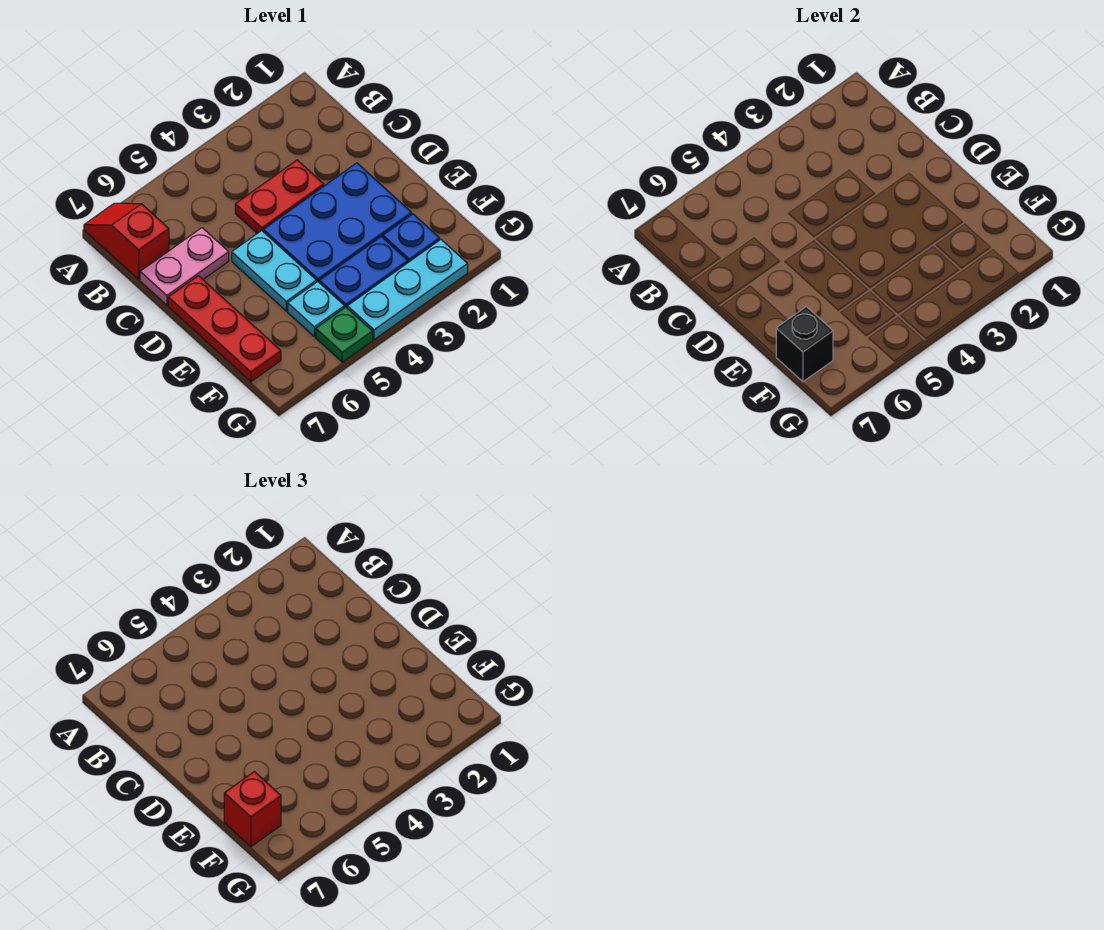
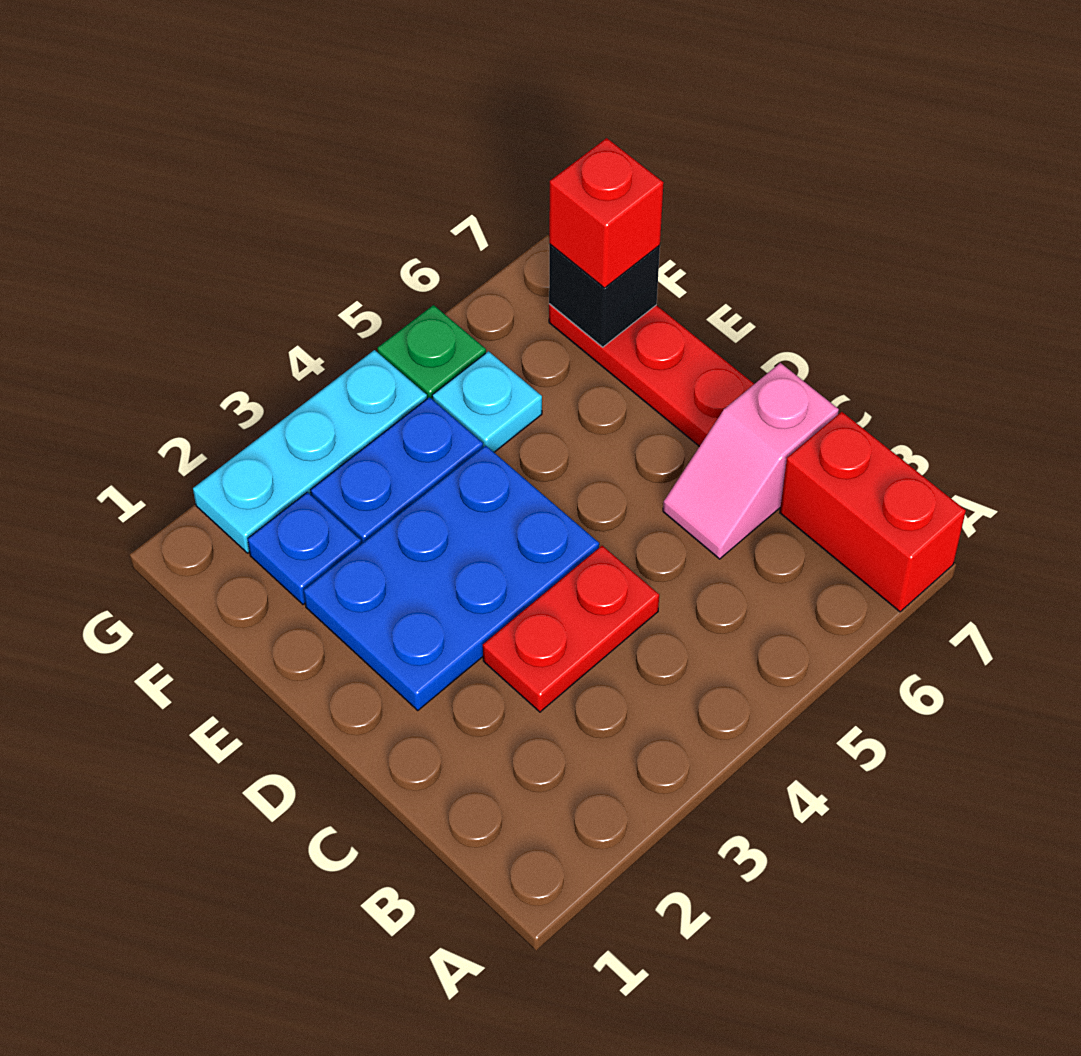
red slope A7:B7 level 1 top B -> red brick A7:B7 level 1
pink plate C6:C7 level 1 -> pink slope C6:C7 level 1 top 7
cyan plate D5:E5 level 1 -> none

